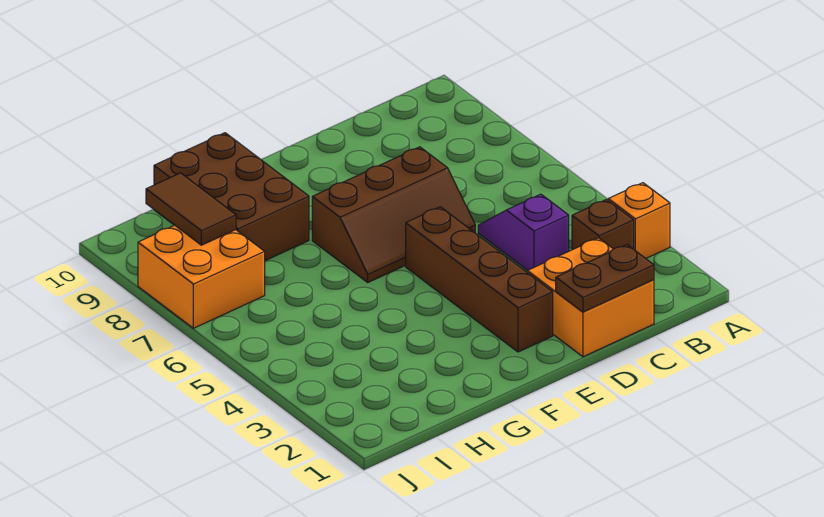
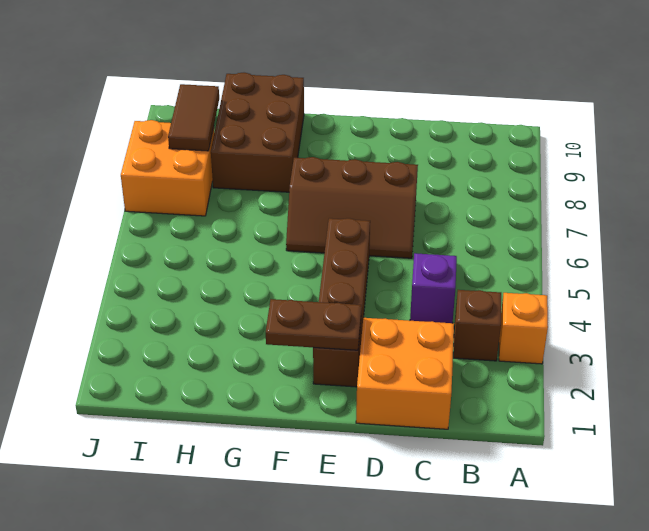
brown plate C1:D1 level 2 -> brown plate E2:F2 level 2

